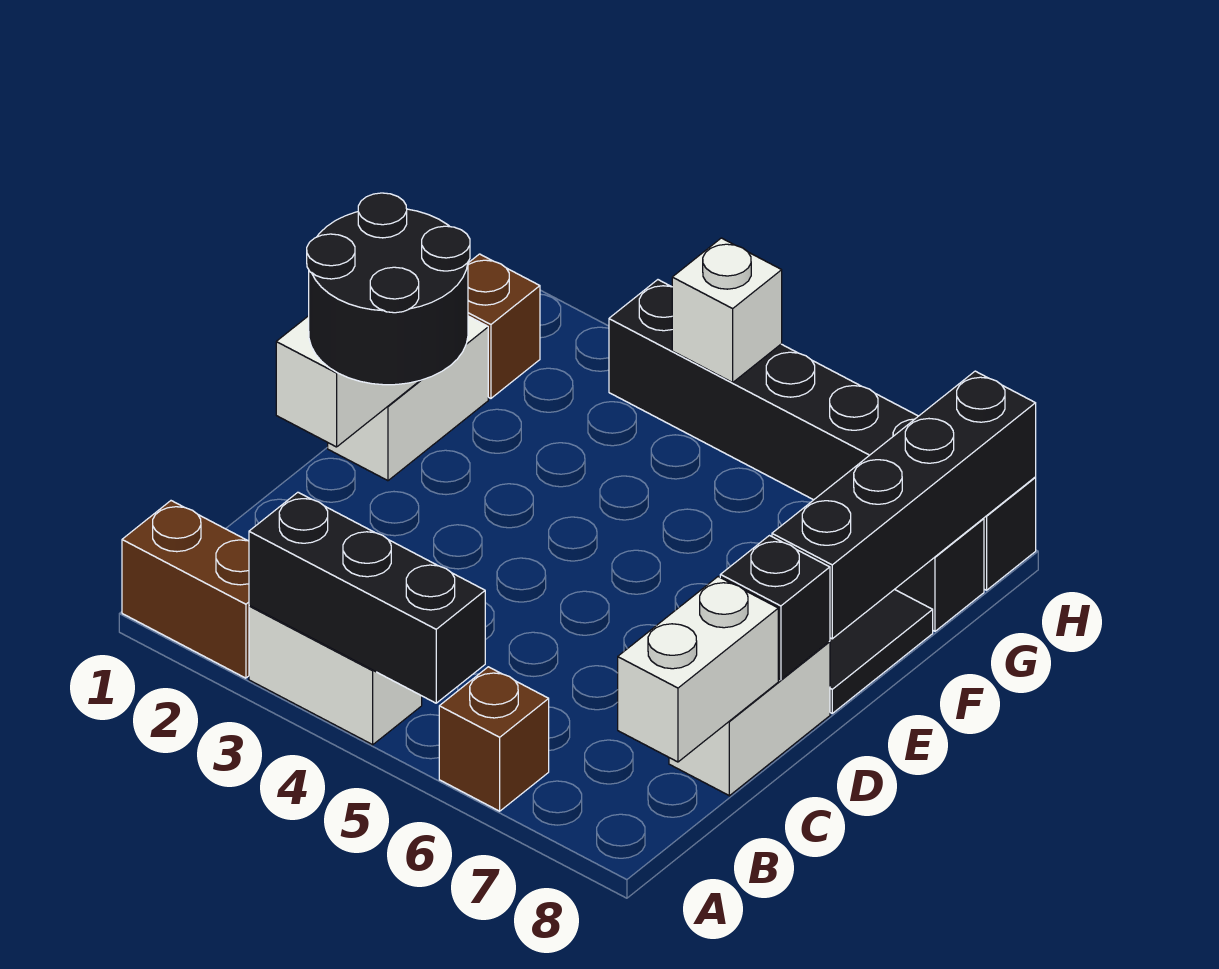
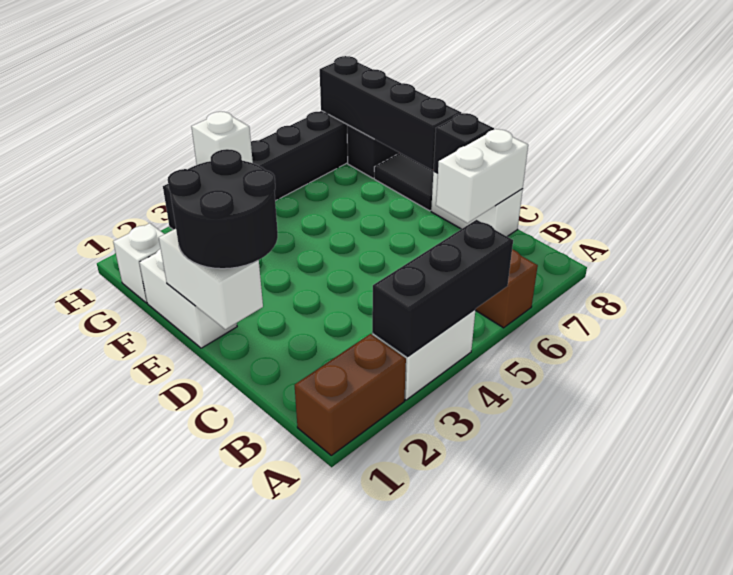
white brick B8:C8 level 2 -> white brick C7:C8 level 2
brown brick G1 level 1 -> white brick G1 level 1

